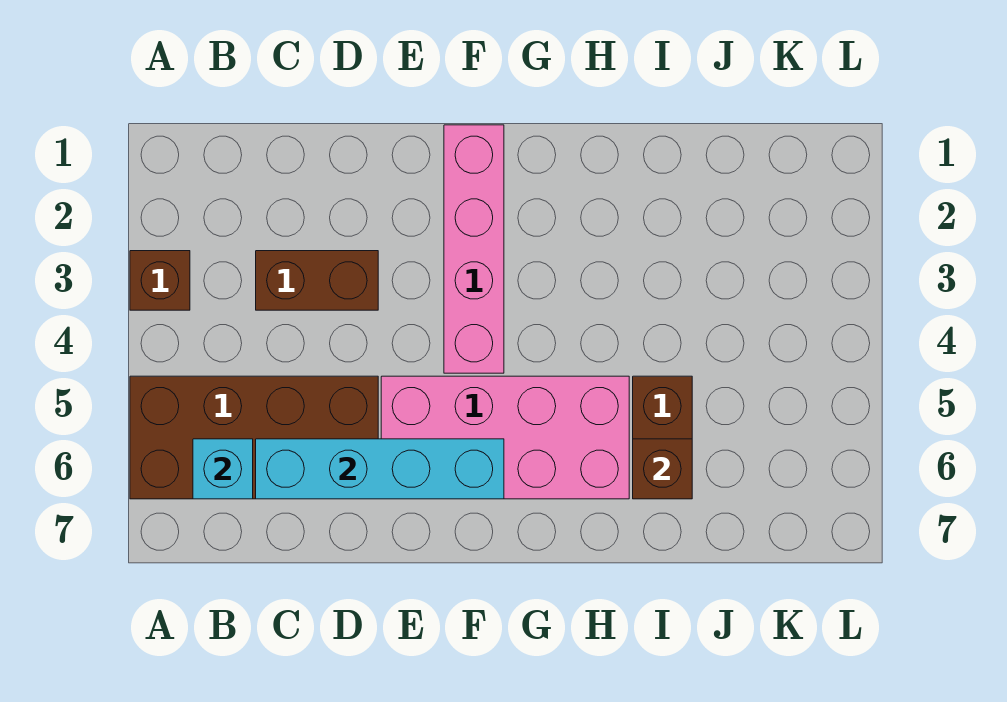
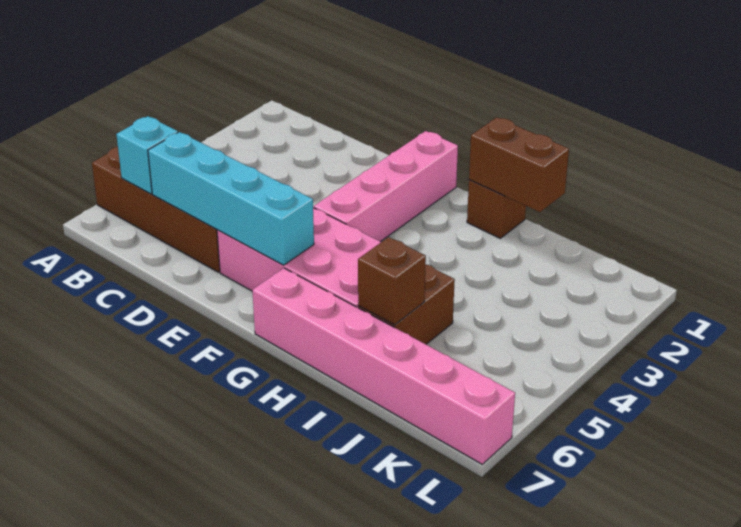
brown brick A3 level 1 -> brown brick H1 level 1
brown brick C3:D3 level 1 -> brown brick H1:I1 level 2
none -> pink brick G7:L7 level 1

